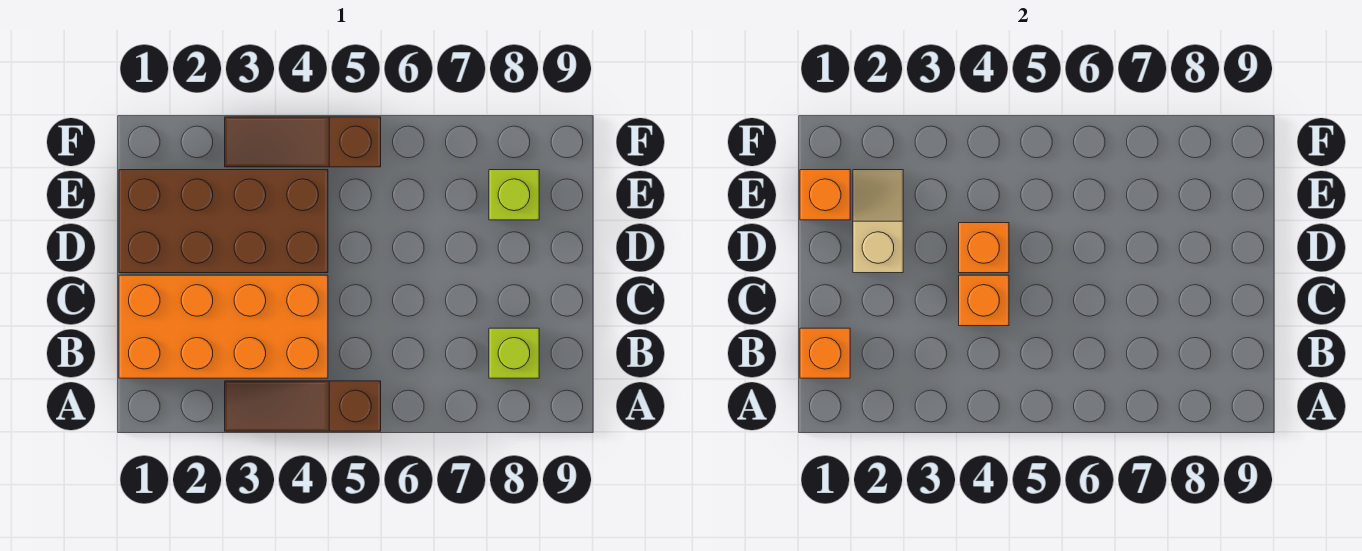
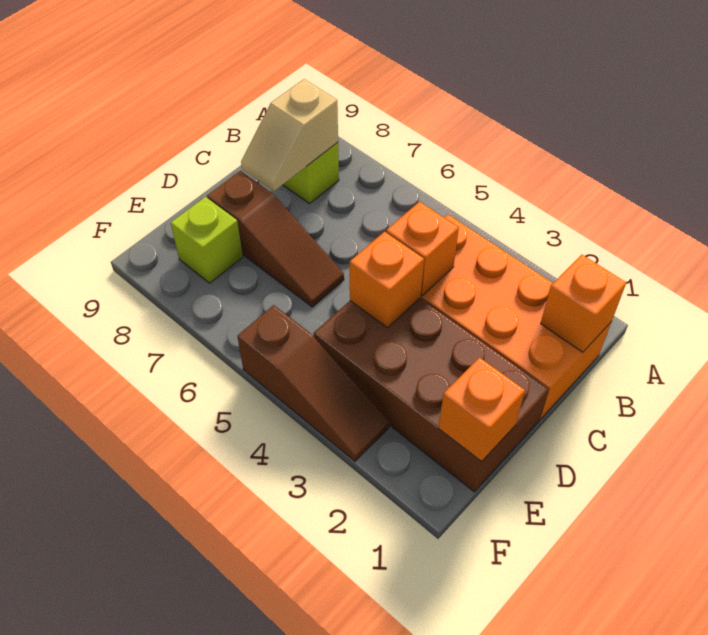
brown slope A3:A5 level 1 top 5 -> brown slope D6:D8 level 1 top 8
tan slope D2:E2 level 2 top D -> tan slope B8:C8 level 2 top B

